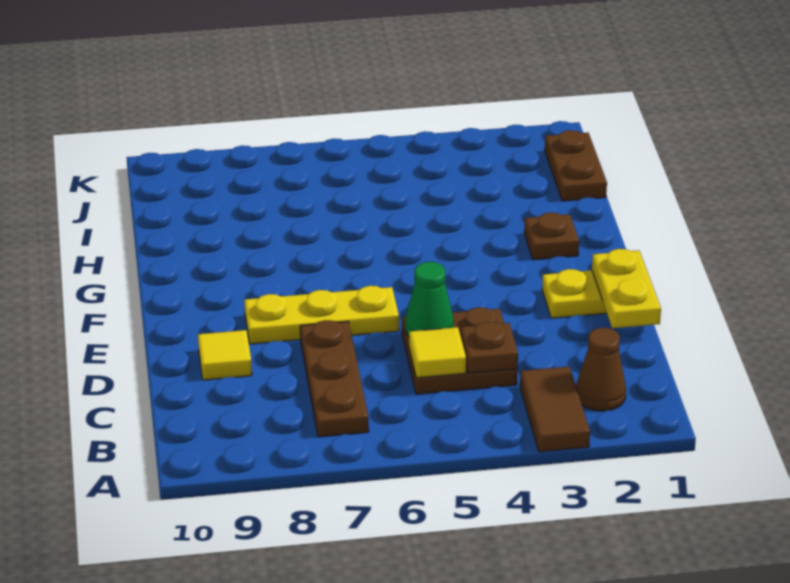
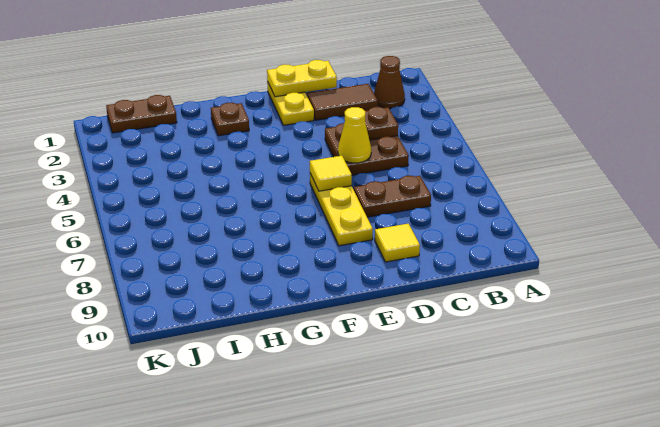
brown tile A3:B3 level 1 -> brown tile C2:D2 level 1
brown plate B7:D7 level 1 -> brown plate C7:D7 level 1
yellow tile C5 level 2 -> yellow tile E6 level 2
green cone D5 level 2 -> yellow cone D5 level 2

